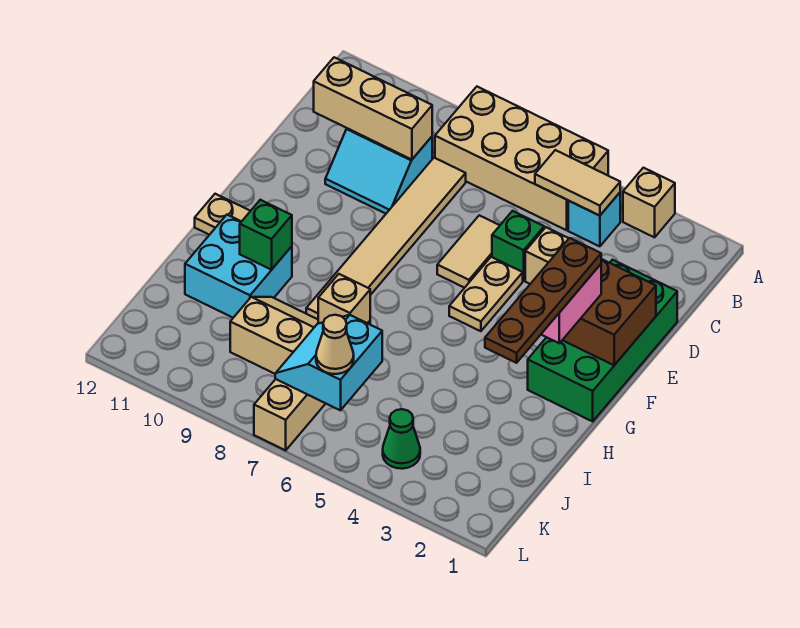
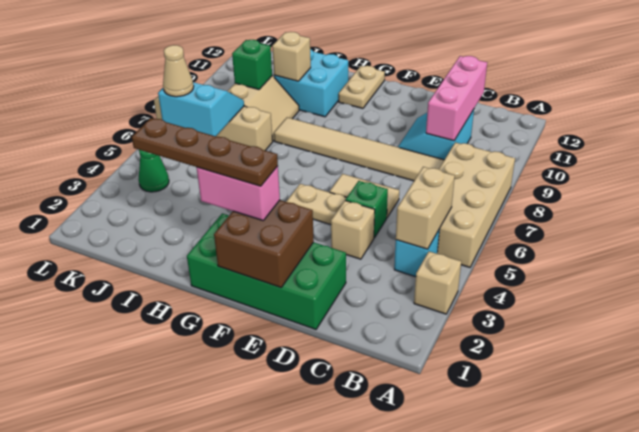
tan tile B4:B5 level 2 -> tan brick B4:B5 level 2
tan brick C9:C11 level 2 -> pink brick C9:C11 level 2
green brick H10 level 2 -> green brick J9 level 2
tan brick I7 level 2 -> tan brick I10 level 2

